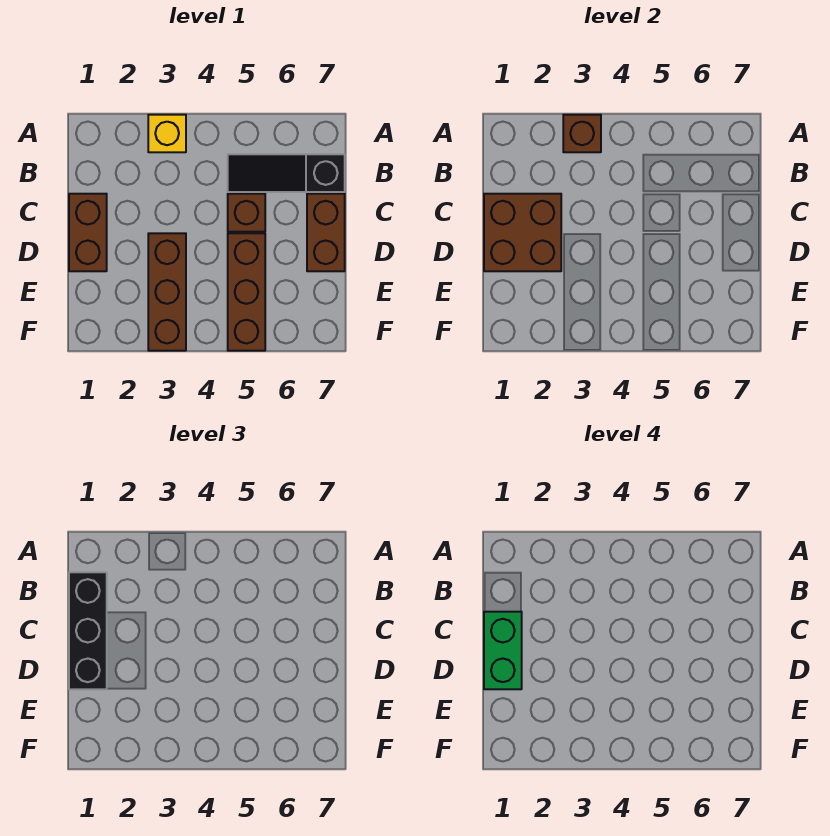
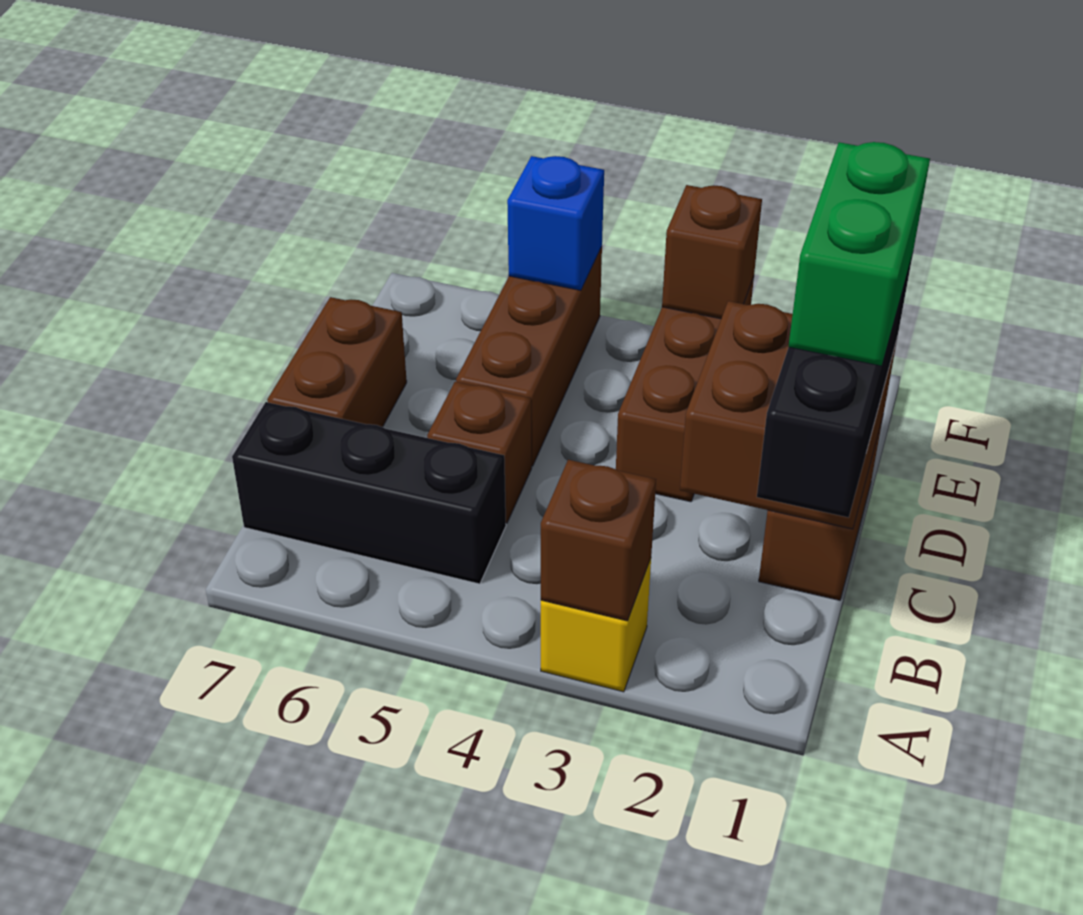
black slope B5:B7 level 1 top 7 -> black brick B5:B7 level 1
none -> brown brick F3 level 2
none -> blue brick F5 level 2

